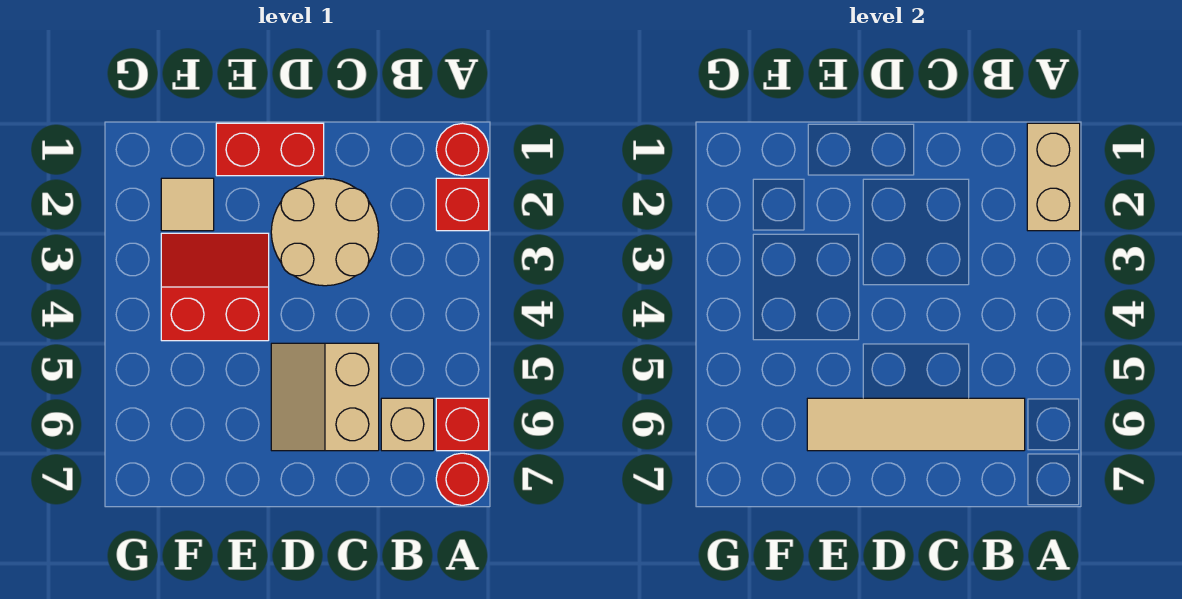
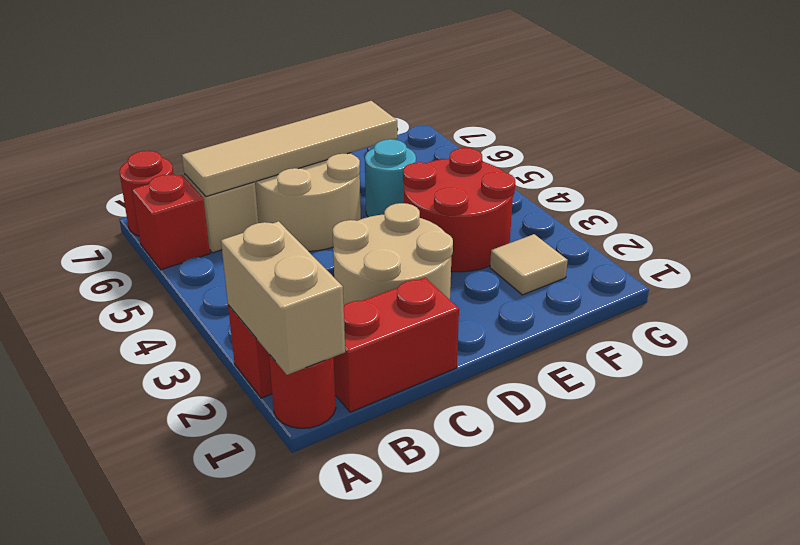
tan slope C5:D6 level 1 top C -> tan round brick C5:D6 level 1
red brick D1:E1 level 1 -> red brick B1:C1 level 1
red slope E3:F4 level 1 top 4 -> red round brick E3:F4 level 1
none -> cyan round brick E5 level 1

